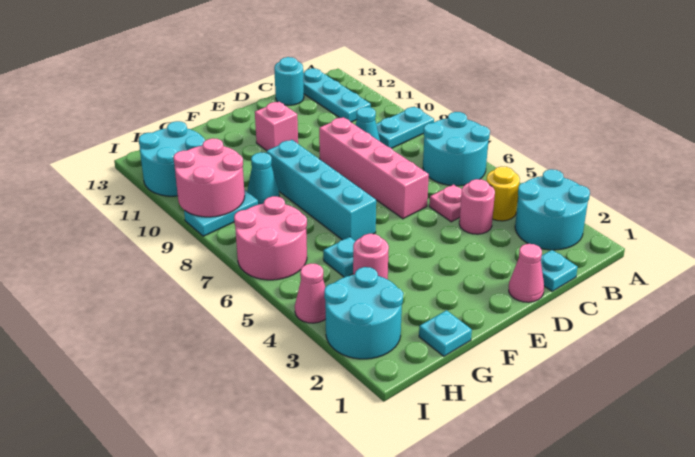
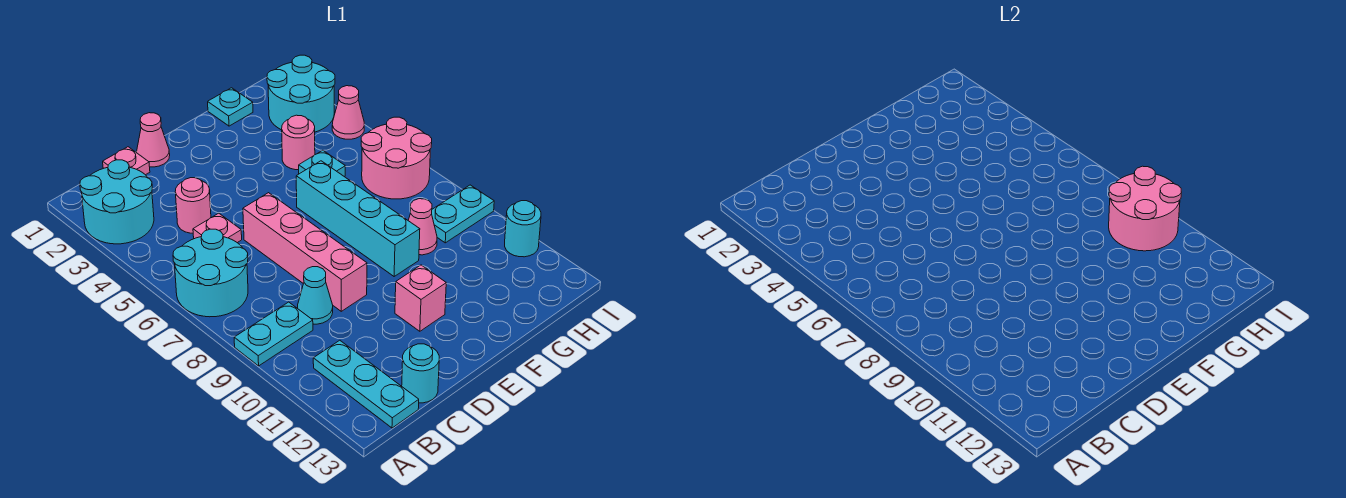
yellow round brick B4 level 1 -> none
cyan plate C1 level 1 -> pink plate C1 level 1
cyan cone G9 level 1 -> pink cone G9 level 1
cyan round brick H11:I12 level 1 -> cyan round brick I11 level 1

